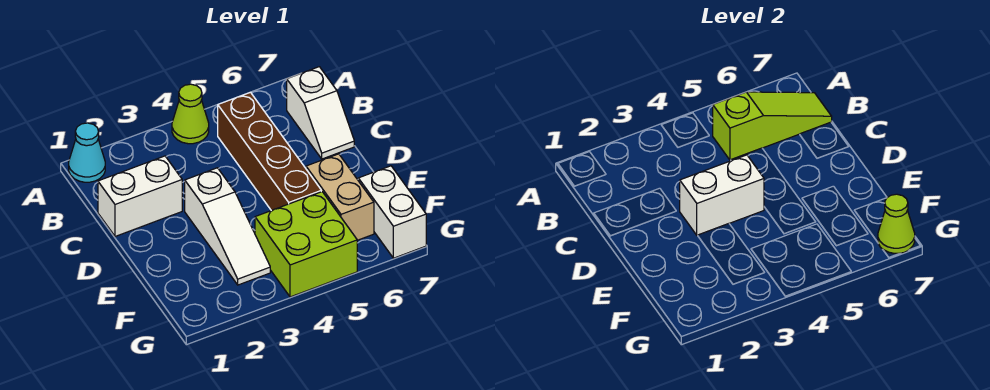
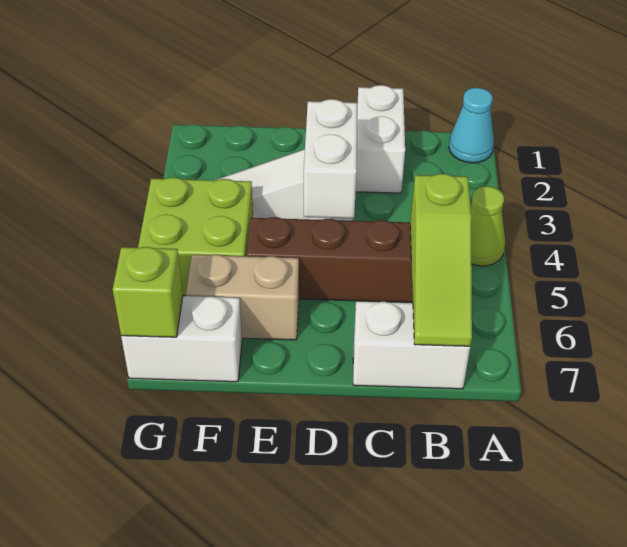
white slope B7:C7 level 1 top B -> white brick B7:C7 level 1
lime cone G7 level 2 -> lime brick G7 level 2

